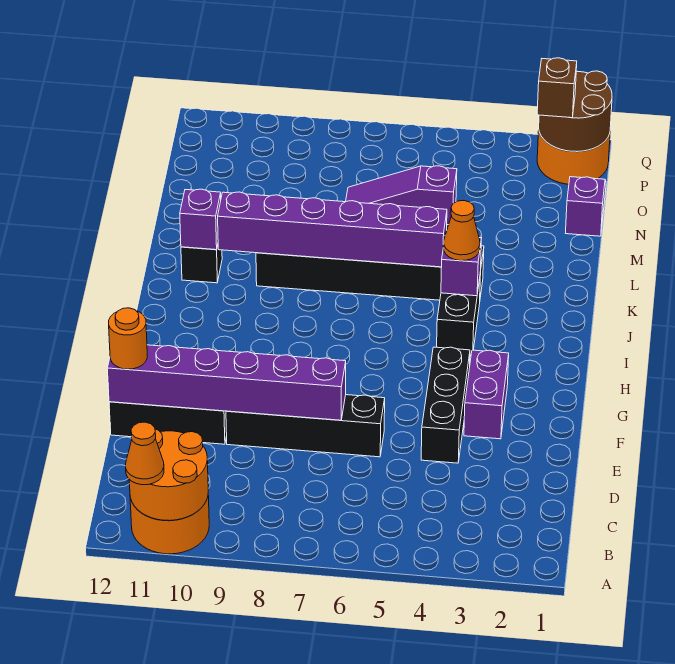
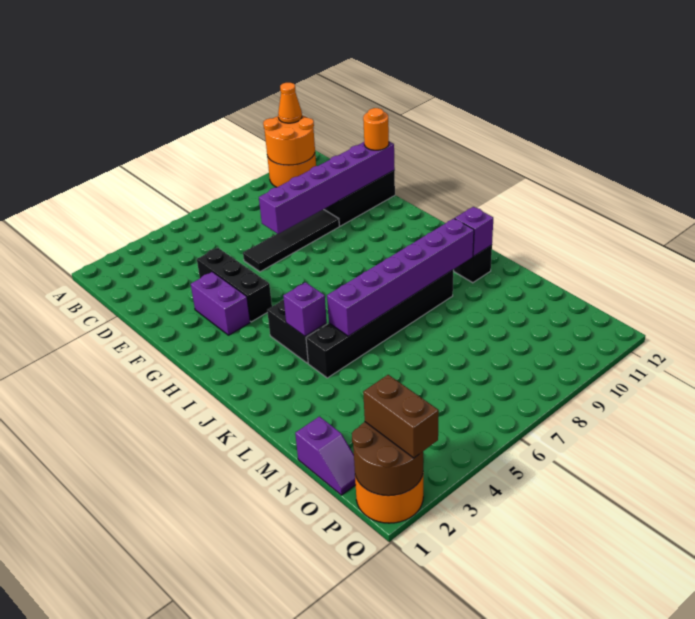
black brick E6:E9 level 1 -> black tile E6:E9 level 1
orange cone J4 level 3 -> none
purple slope N5:N7 level 1 top 5 -> none
brown brick P2 level 3 -> brown brick P2:Q2 level 3

